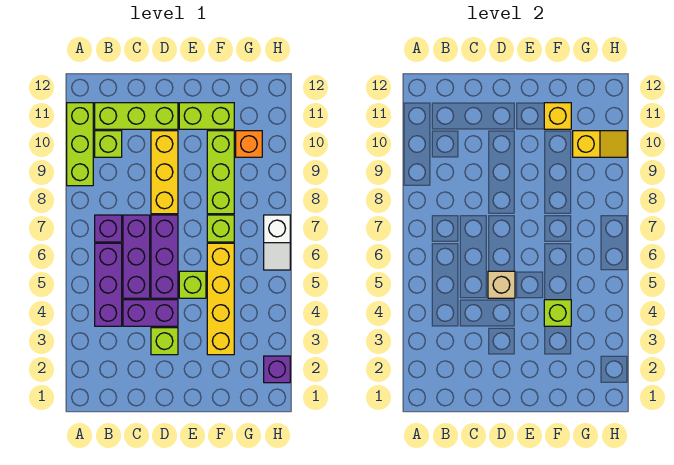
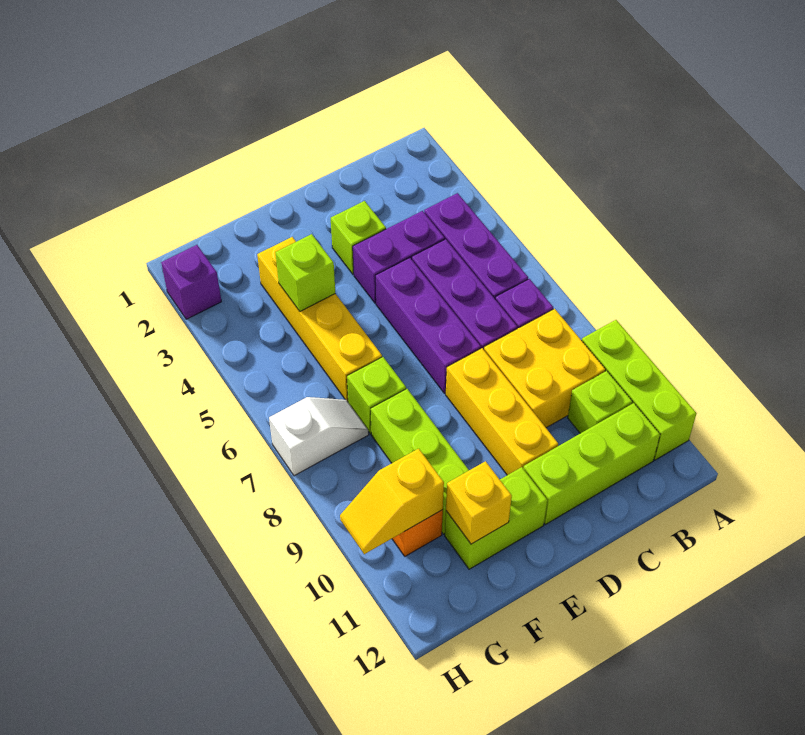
none -> yellow brick B8:C9 level 1
tan brick D5 level 2 -> none
lime brick E5 level 1 -> none
white slope H6:H7 level 1 top 7 -> white slope G7:H7 level 1 top H

